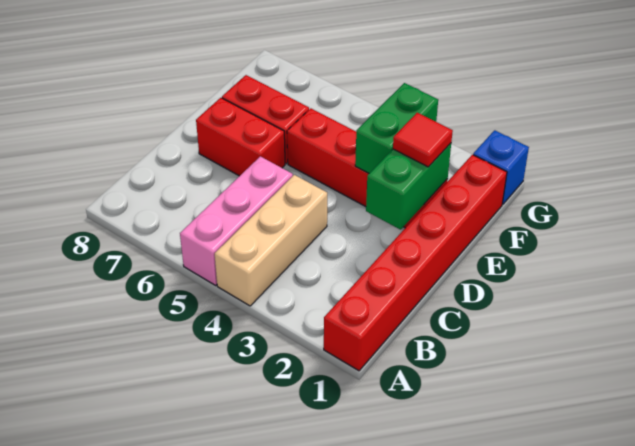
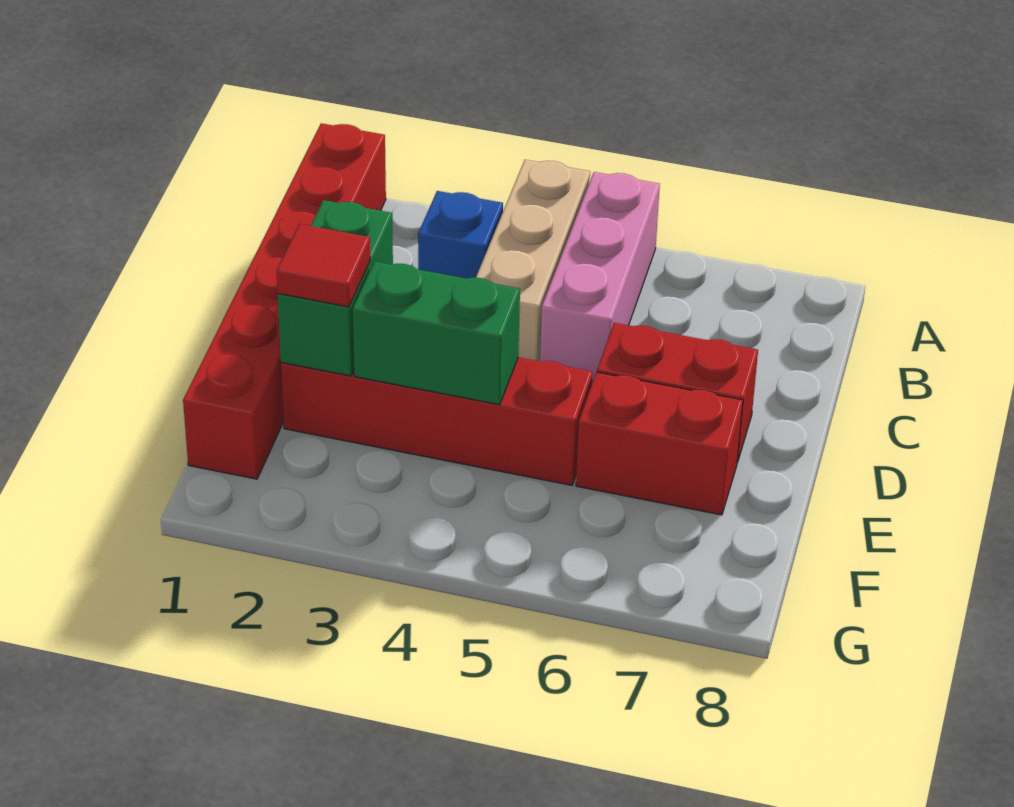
green brick E3:F3 level 2 -> green brick E3:E4 level 2
blue brick G1 level 1 -> blue brick B3 level 1

